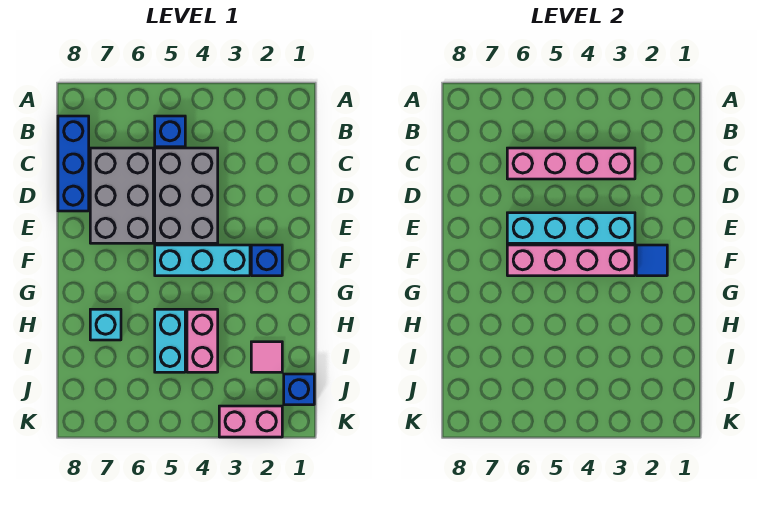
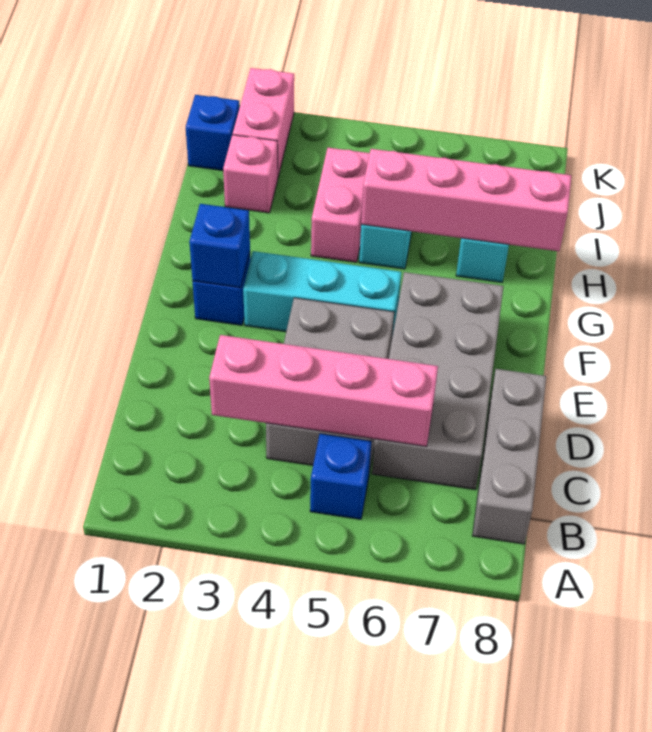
blue brick B8:D8 level 1 -> grey brick B8:D8 level 1
grey brick C6:E7 level 1 -> grey brick C6:F7 level 1
cyan brick E3:E6 level 2 -> none
blue tile F2 level 2 -> blue brick F2 level 2
pink brick F3:F6 level 2 -> pink brick H5:H8 level 2
pink tile I2 level 1 -> pink brick I2 level 1
pink brick K2:K3 level 1 -> pink brick J2:K2 level 1

